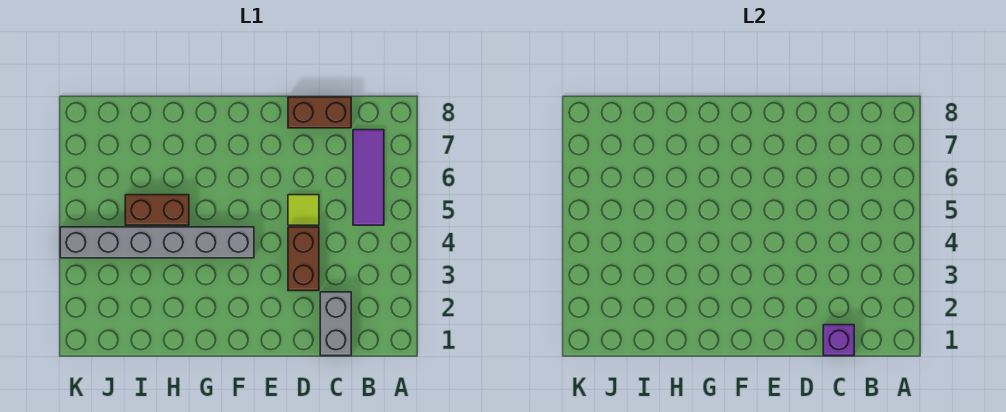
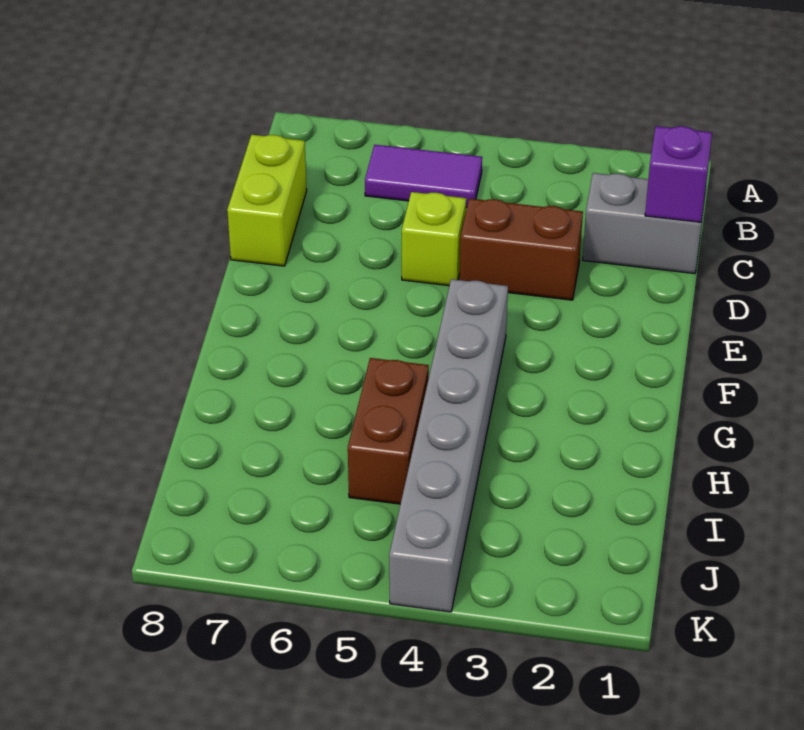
purple tile B5:B7 level 1 -> purple tile B5:B6 level 1
brown brick C8:D8 level 1 -> lime brick C8:D8 level 1
lime tile D5 level 1 -> lime brick D5 level 1

